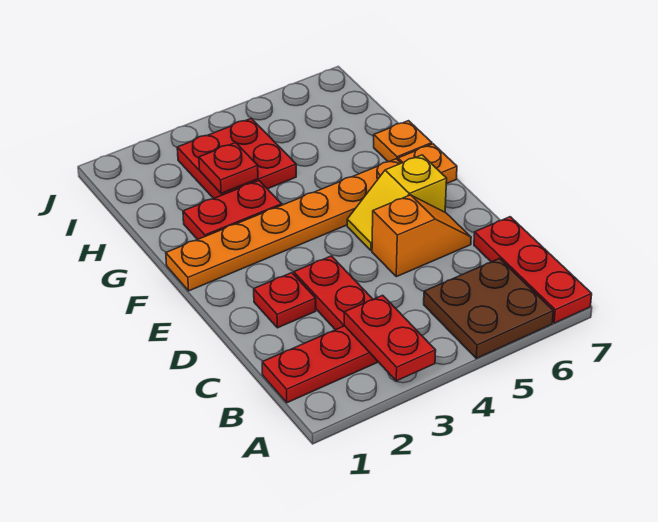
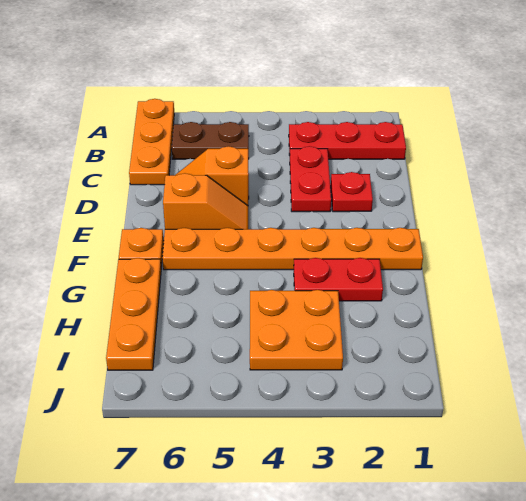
red plate A3:B3 level 2 -> none
brown plate A5:B6 level 1 -> brown plate B5:B6 level 1
red plate A7:C7 level 1 -> orange plate A7:C7 level 1
yellow slope E5:E6 level 1 top 6 -> orange slope E5:E6 level 1 top 6
orange plate G7 level 1 -> orange plate G7:I7 level 1
red plate H3:I4 level 1 -> orange plate H3:I4 level 1
red plate H3 level 2 -> none

